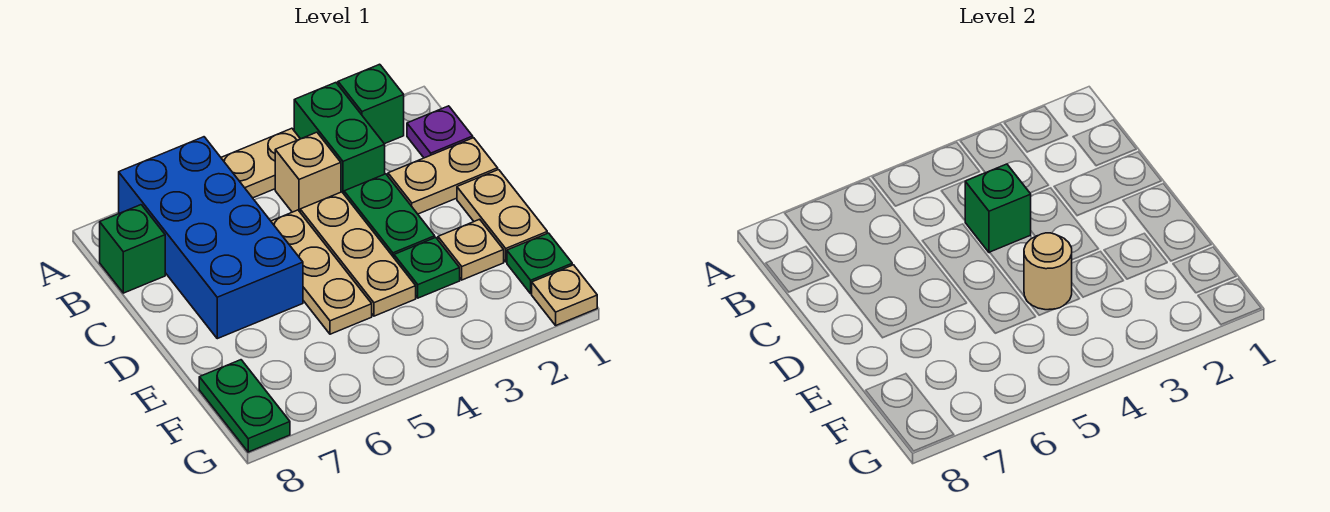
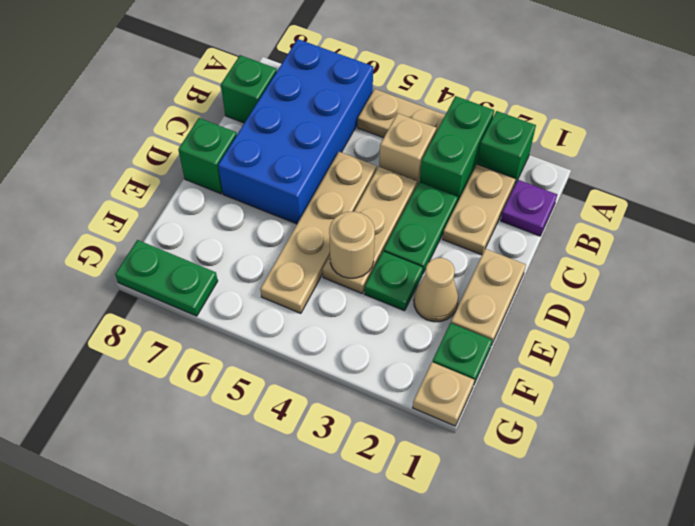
tan plate C1:C2 level 1 -> tan plate B2:C2 level 1
green brick C4 level 2 -> green brick D8 level 1
tan plate C5:E5 level 1 -> tan plate C5:F5 level 1
tan plate E2 level 1 -> tan cone E2 level 1
green plate F8:G8 level 1 -> green plate G7:G8 level 1

